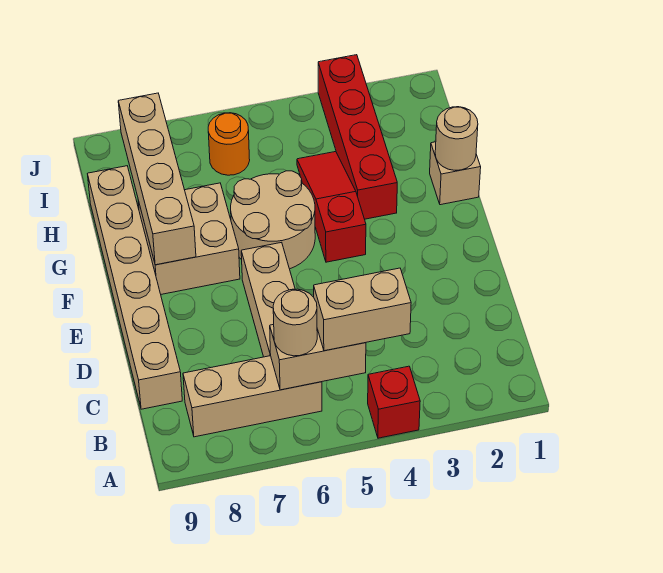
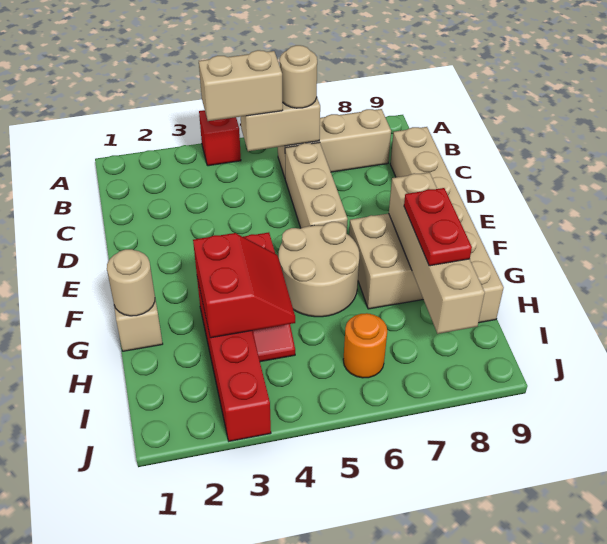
none -> red slope G3:H4 level 2 top 3
none -> red plate G8:H8 level 3

